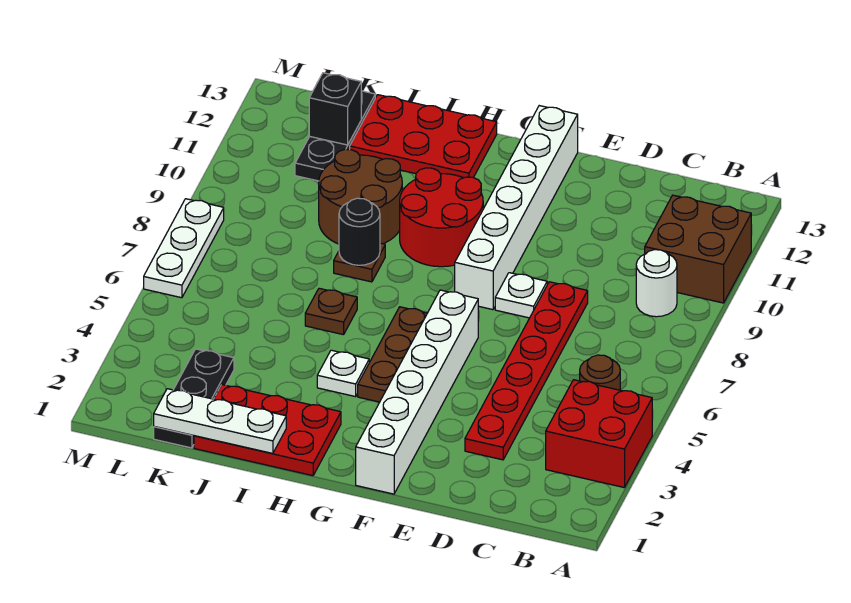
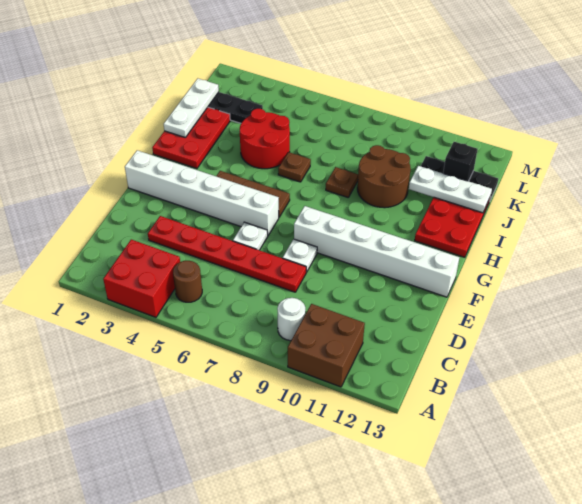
red round brick G9:H10 level 1 -> red round brick I4:J5 level 1
white plate H4 level 1 -> white plate E6 level 1
black round brick I8 level 2 -> none
white plate M6:M8 level 1 -> white plate J11:J13 level 2

